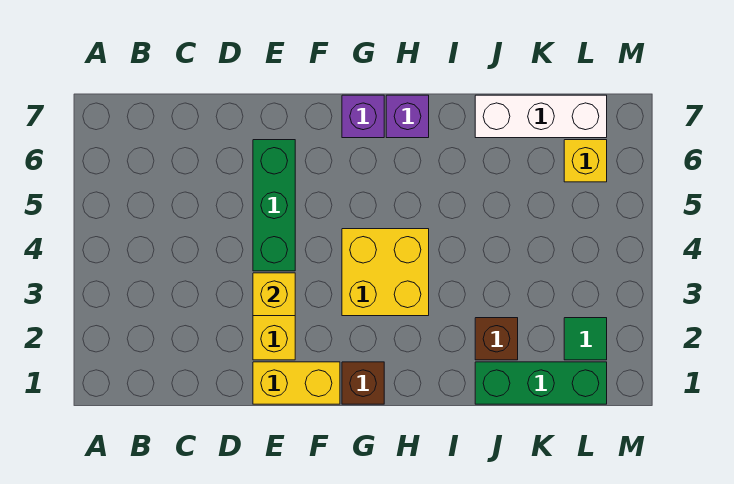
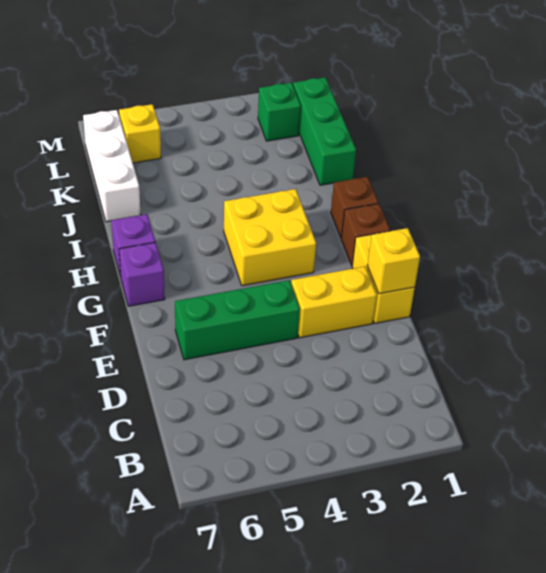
yellow brick E3 level 2 -> yellow brick E1 level 2
brown brick J2 level 1 -> brown brick H1 level 1
green tile L2 level 1 -> green brick L2 level 1

